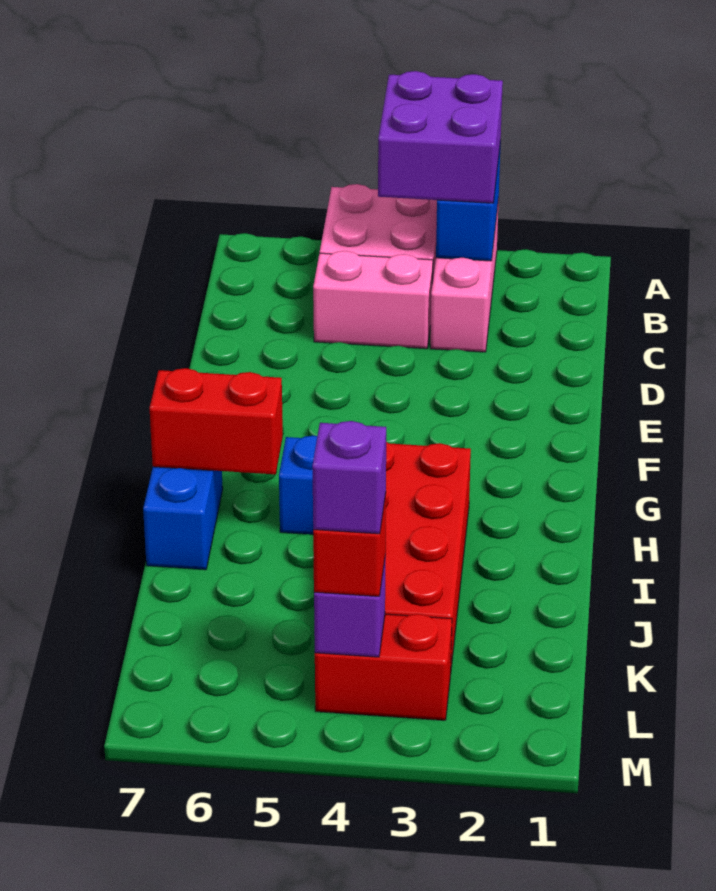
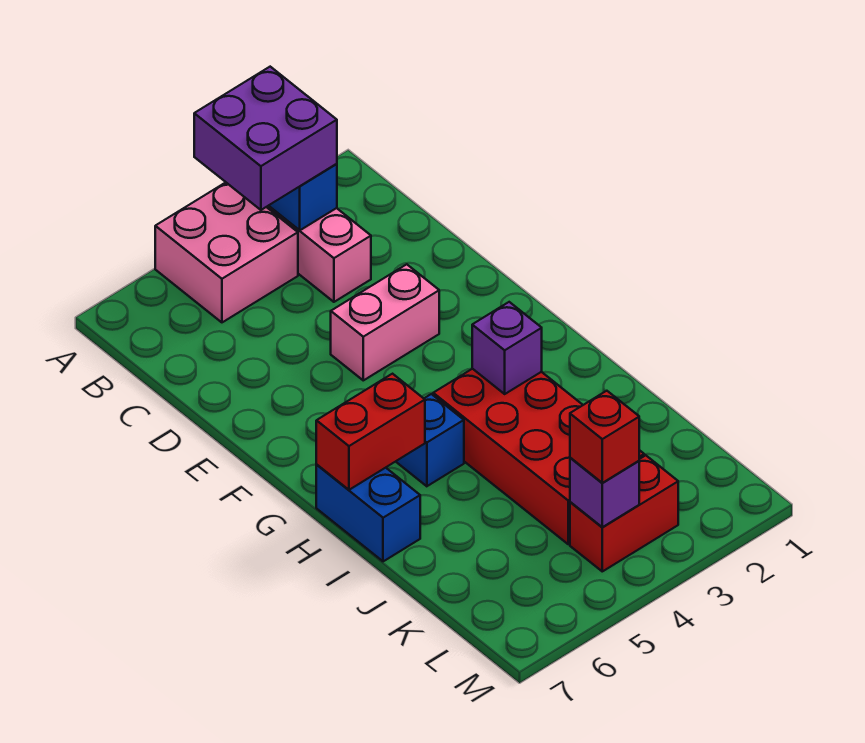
pink brick C4:C5 level 1 -> pink brick E3:E4 level 1
purple brick L4 level 4 -> purple brick H3 level 2

